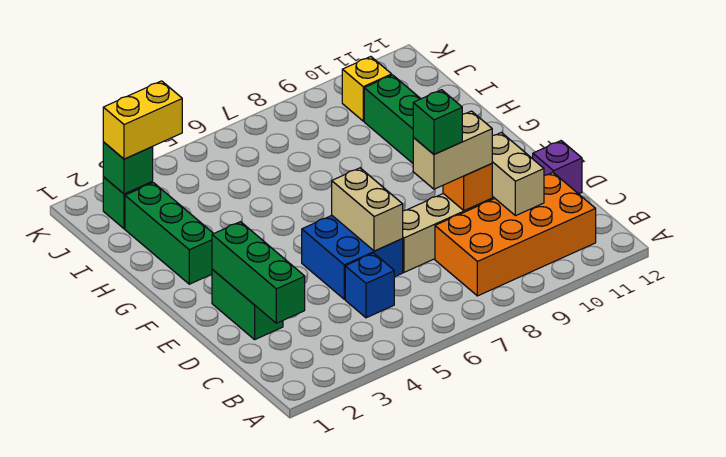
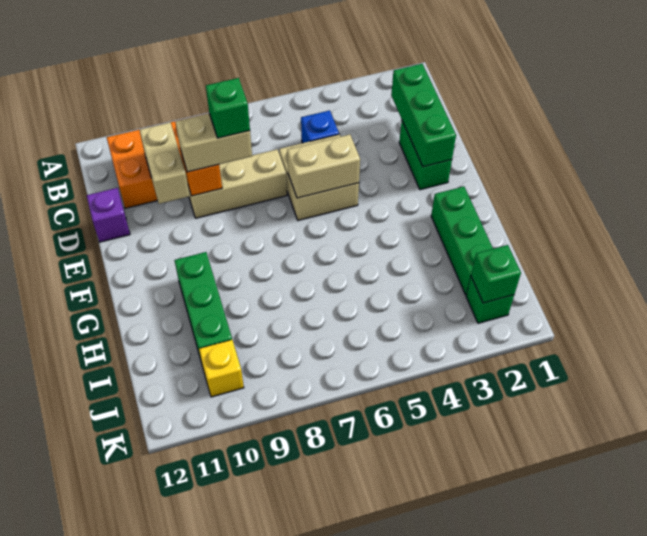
blue brick D5:E6 level 1 -> tan brick D5:E6 level 1
tan brick D6:E6 level 2 -> tan brick E5:E6 level 2
yellow brick J2:J3 level 3 -> none

